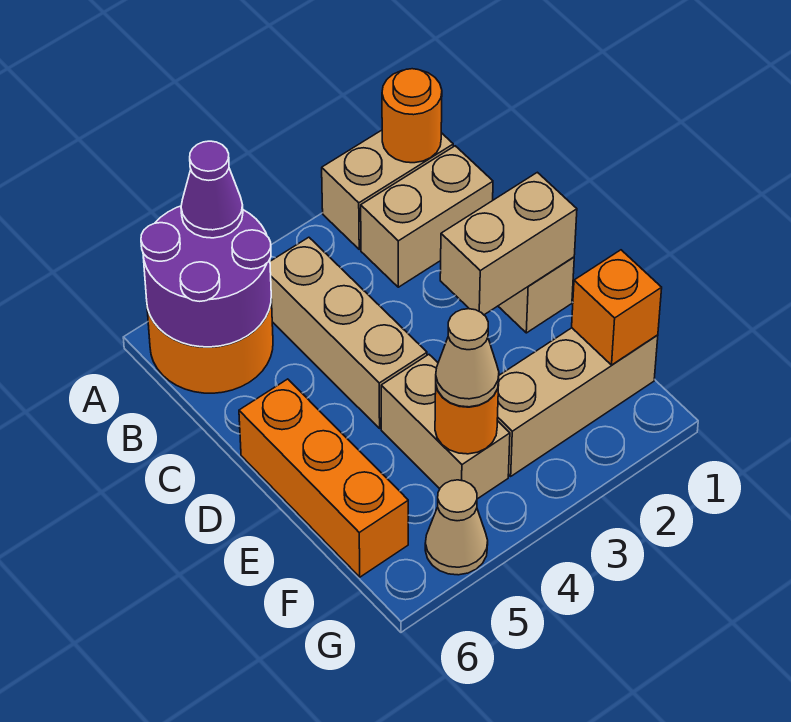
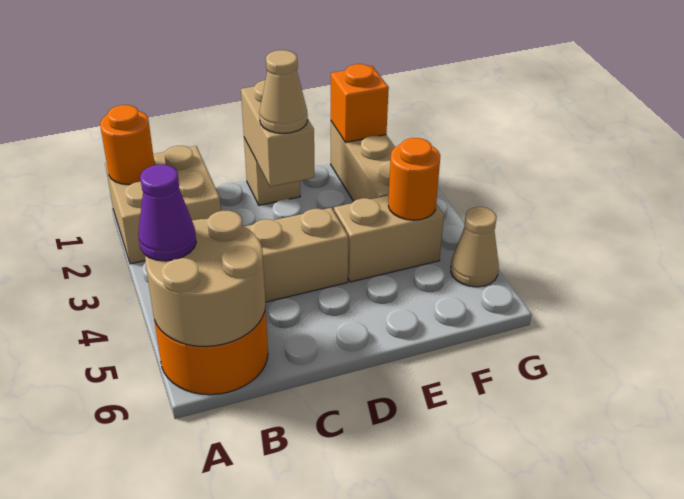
purple round brick A5:B6 level 2 -> tan round brick A5:B6 level 2
orange brick D6:F6 level 1 -> none
tan cone F4 level 3 -> tan cone D2 level 3

